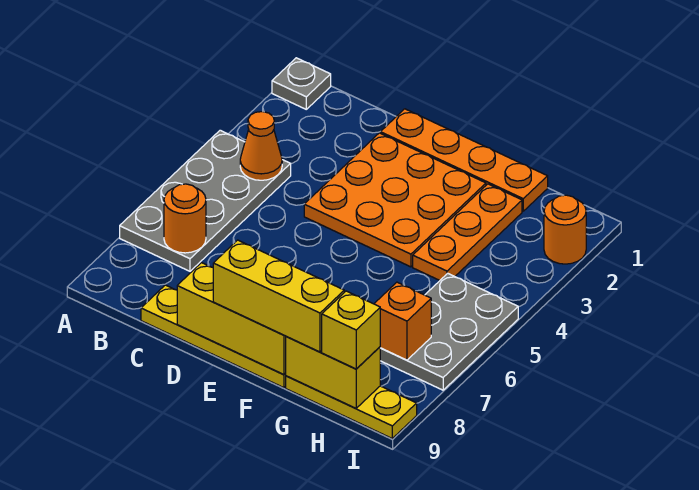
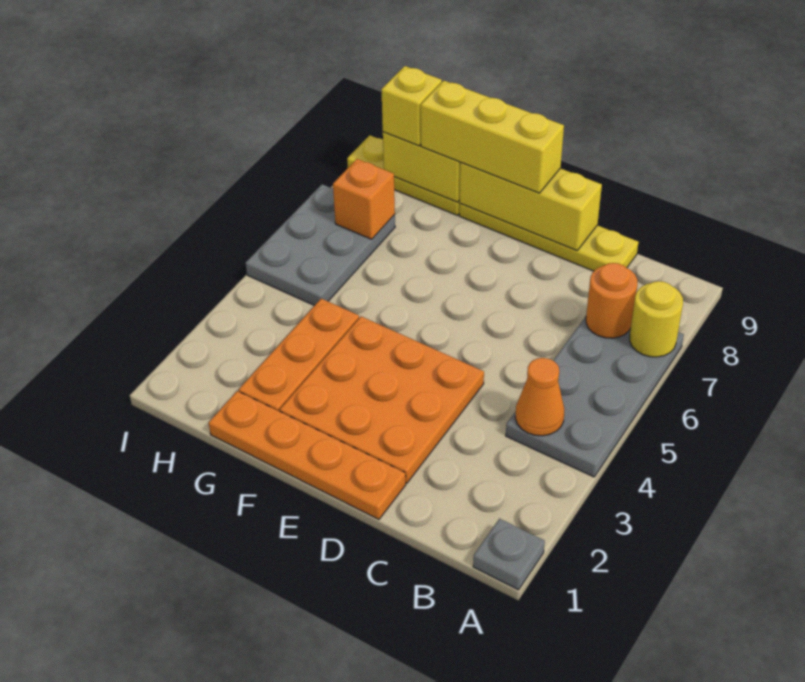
none -> yellow round brick A7 level 2
orange round brick I2 level 1 -> none

